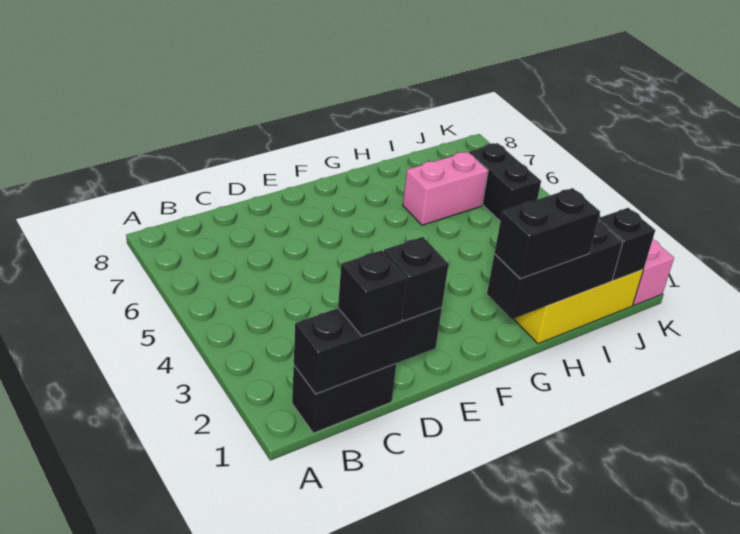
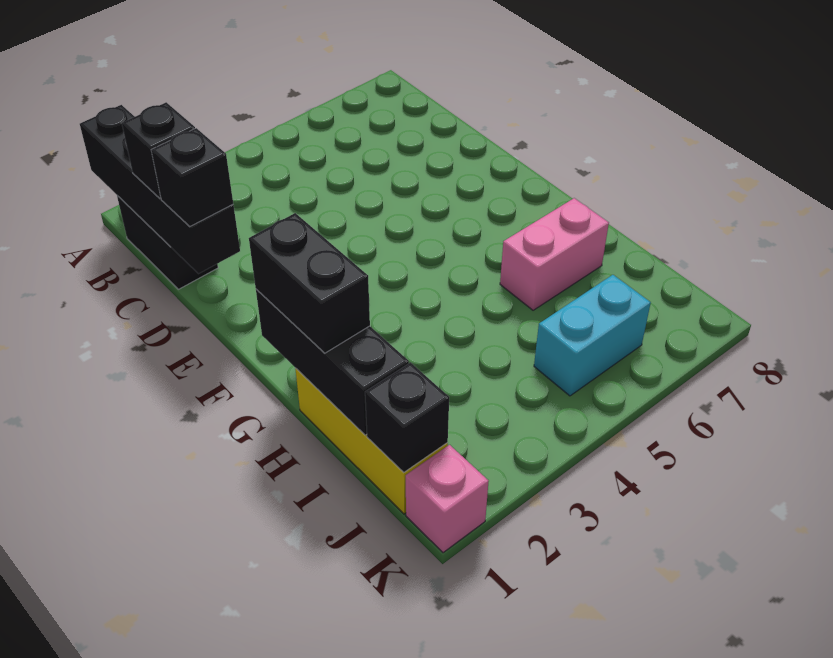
black brick B1:D1 level 2 -> black brick A1:D1 level 2
pink brick H6:I6 level 1 -> pink brick H6:H7 level 1
black brick J5:J6 level 1 -> cyan brick J5:J6 level 1

